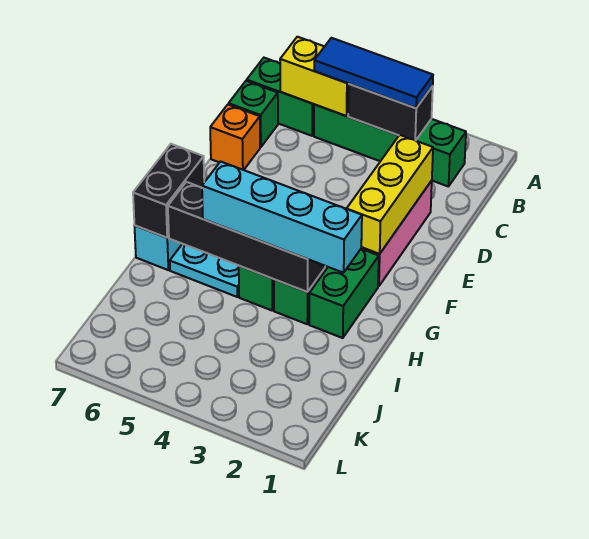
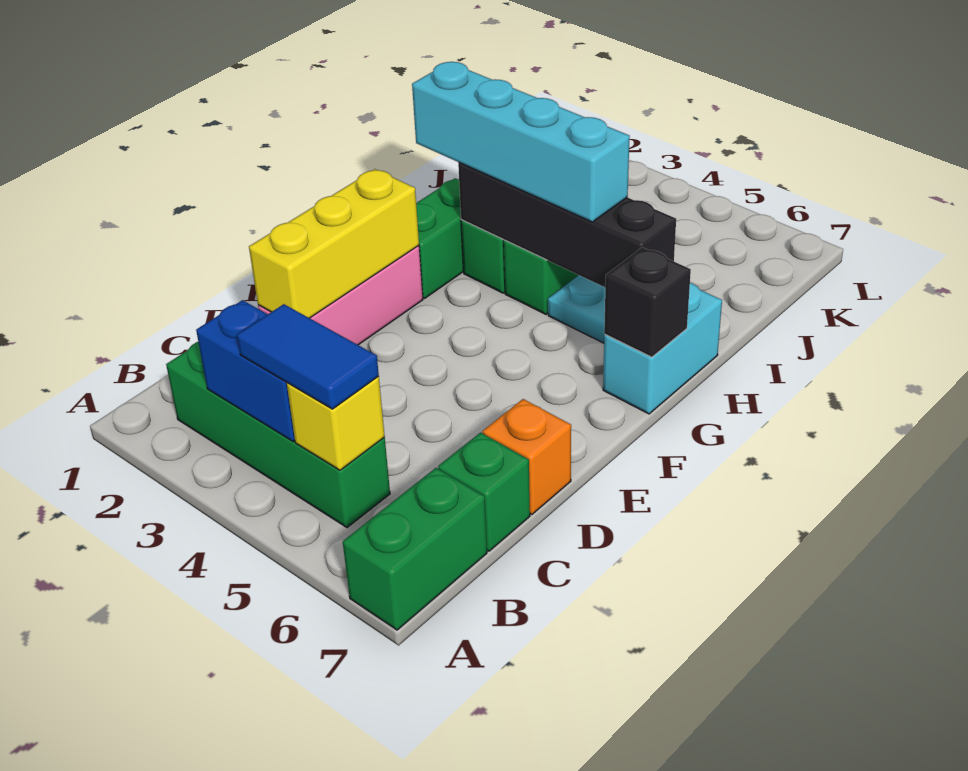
black brick B3:B4 level 2 -> blue brick B3:B4 level 2
blue tile B3:B5 level 3 -> blue tile B4:B5 level 3
yellow brick B5:B6 level 2 -> yellow brick B5 level 2
green brick B6:B7 level 1 -> green brick A7:B7 level 1
black brick G7:H7 level 2 -> black brick G7 level 2

